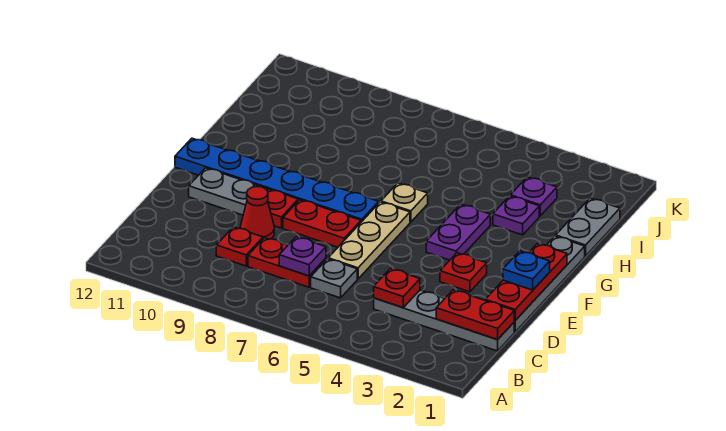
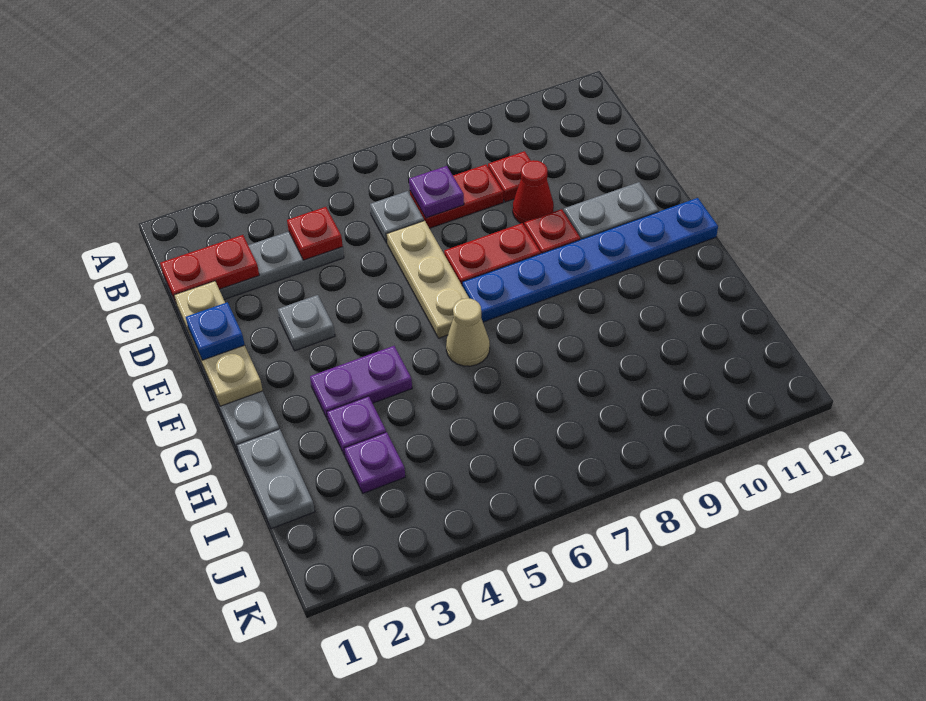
red plate D1:F1 level 2 -> tan plate D1:F1 level 2
red plate E3 level 1 -> grey plate E3 level 1
purple plate F4:G4 level 1 -> purple plate G3:G4 level 1
tan plate G6 level 1 -> tan cone G6 level 1

